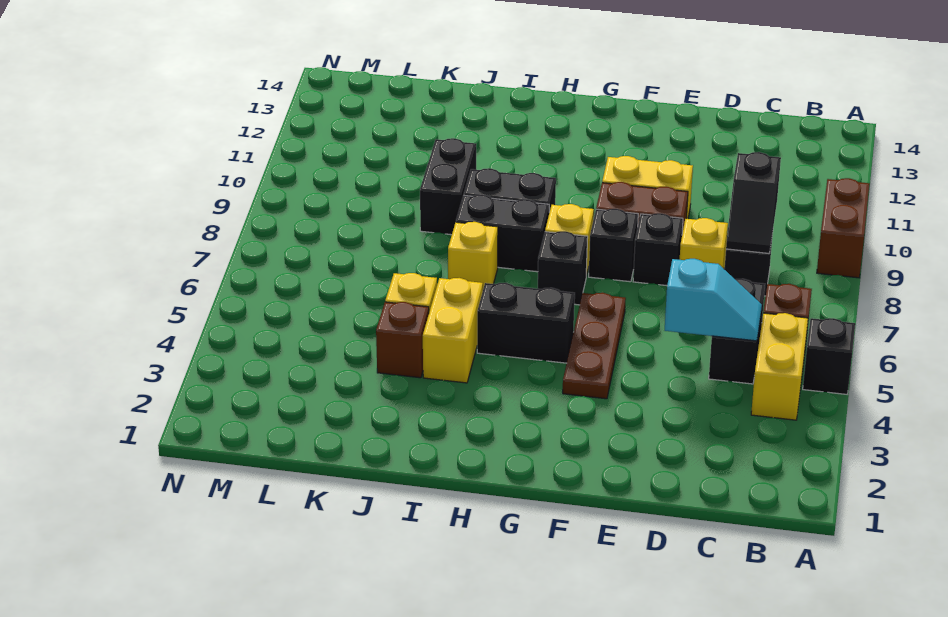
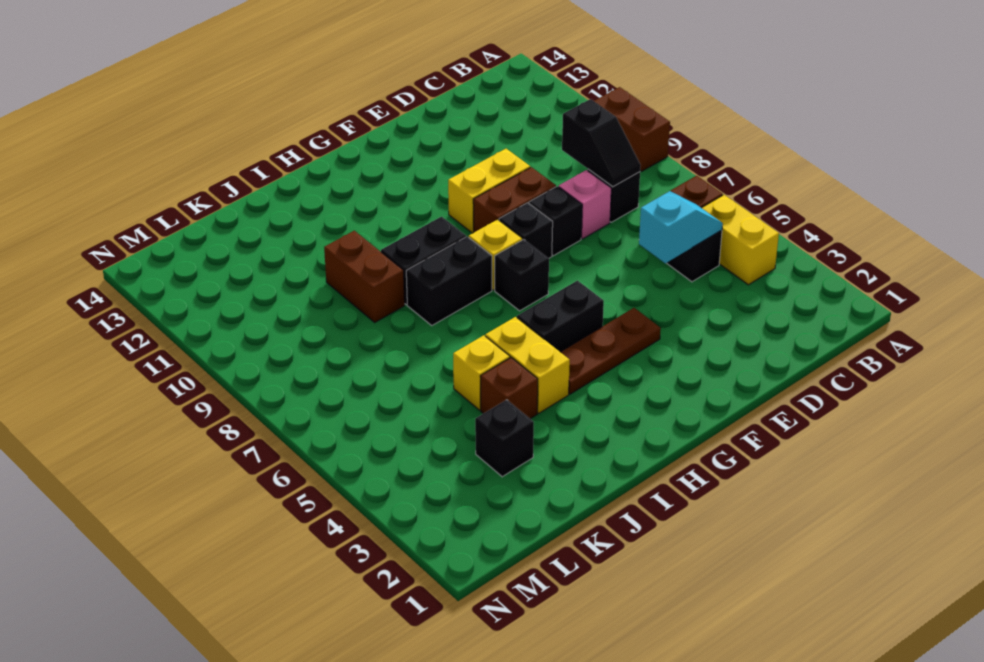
black brick A5 level 1 -> black brick K3 level 1
yellow brick D8 level 1 -> pink brick D8 level 1
brown plate F4:F6 level 1 -> brown plate F4:H4 level 1
yellow brick I7 level 1 -> none
black brick J9:J10 level 1 -> brown brick J9:J10 level 1

